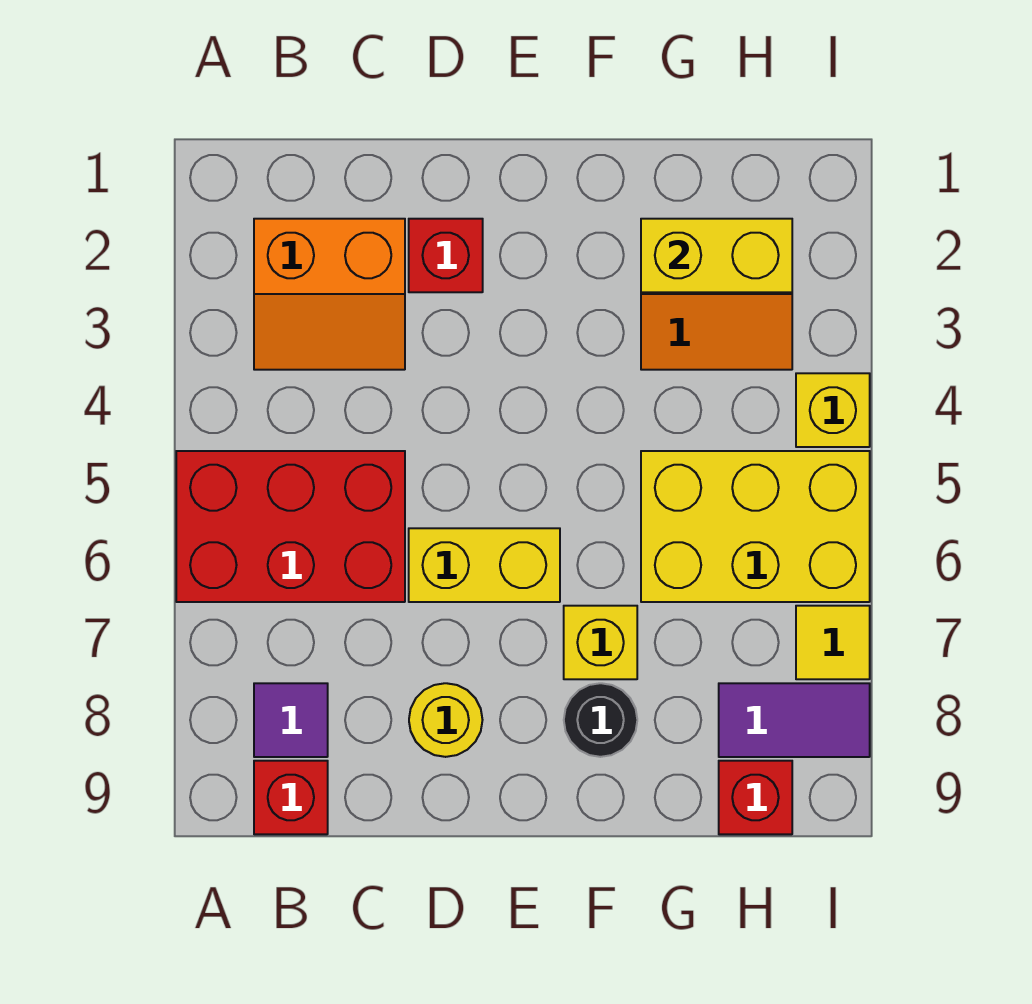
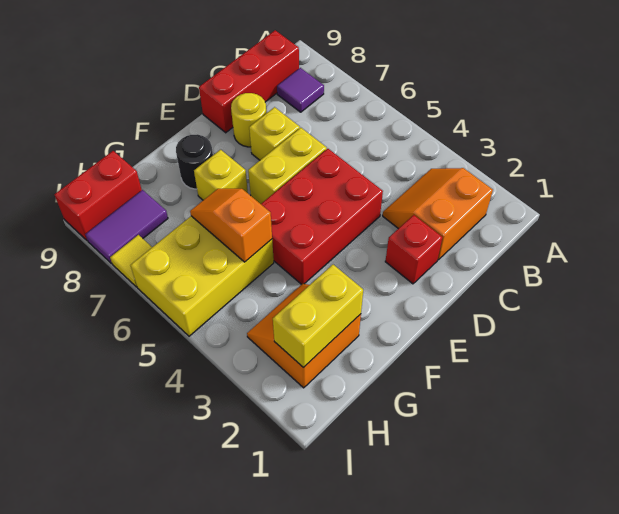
red brick A5:C6 level 1 -> red brick D4:F5 level 1
red brick B9 level 1 -> red brick B9:D9 level 1
none -> orange slope G5:G6 level 2 top 5
red brick H9 level 1 -> red brick H9:I9 level 1
yellow brick I4 level 1 -> yellow brick D7 level 1

